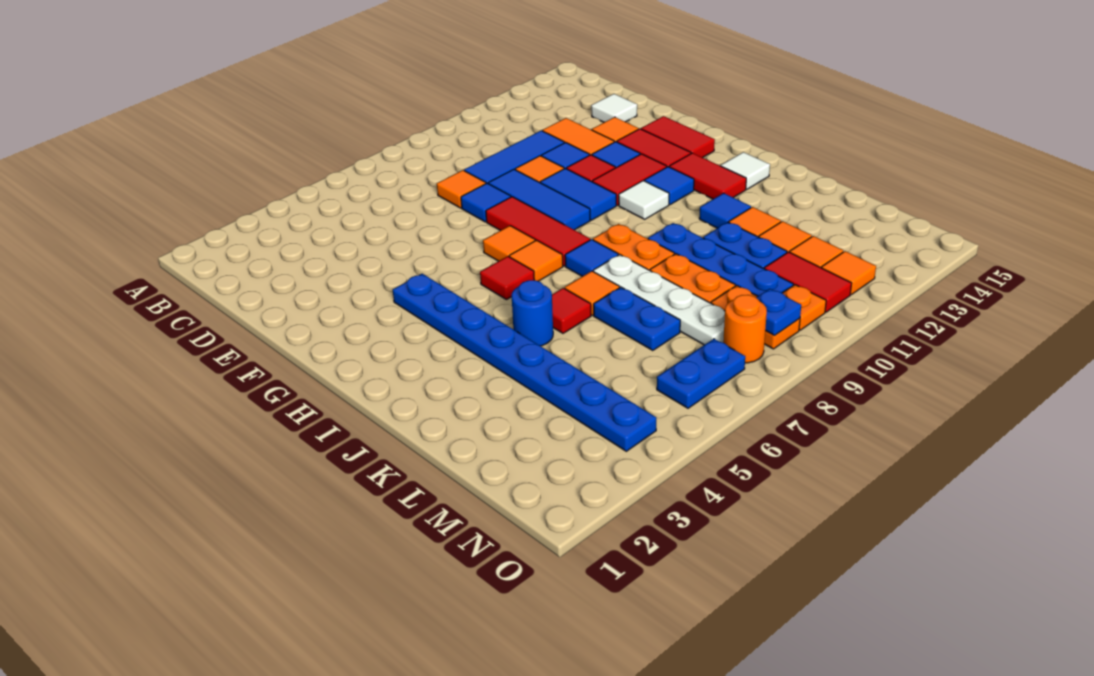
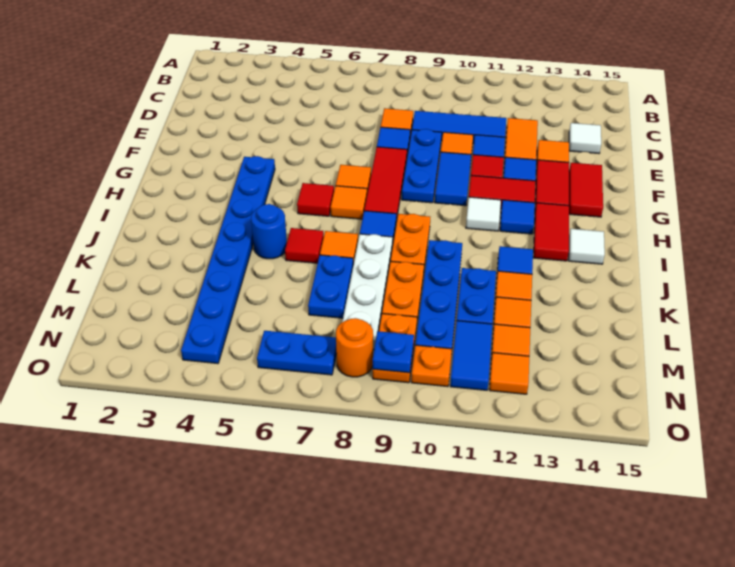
blue tile E9:G9 level 1 -> blue plate E9:G9 level 1
red tile M11:N11 level 1 -> blue tile M11:N11 level 1

